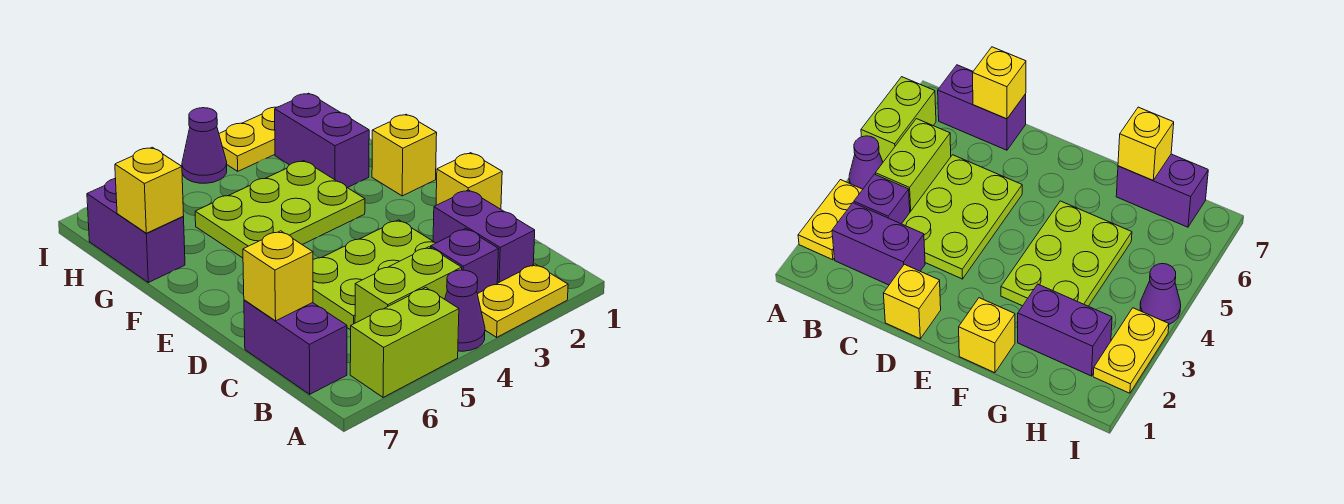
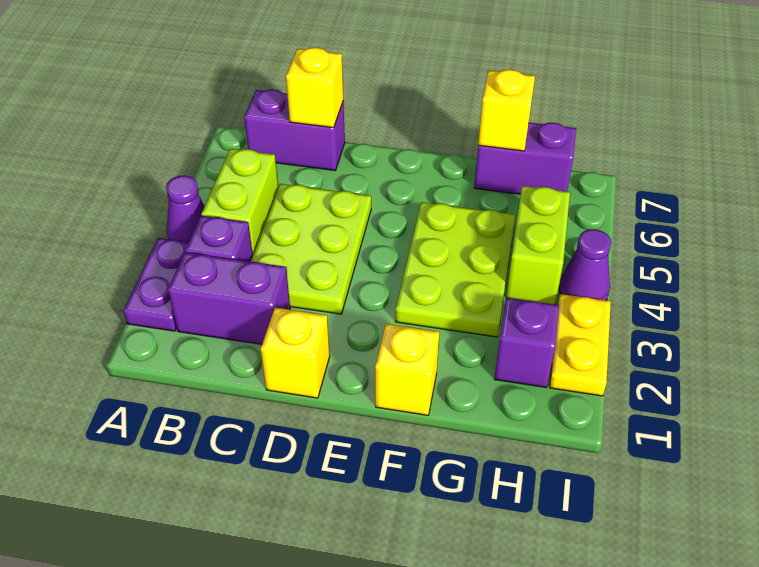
yellow plate A2:A3 level 1 -> purple plate A2:A3 level 1
lime brick A5:A6 level 1 -> lime brick H4:H5 level 1
purple brick G2:H2 level 1 -> purple brick H2 level 1

